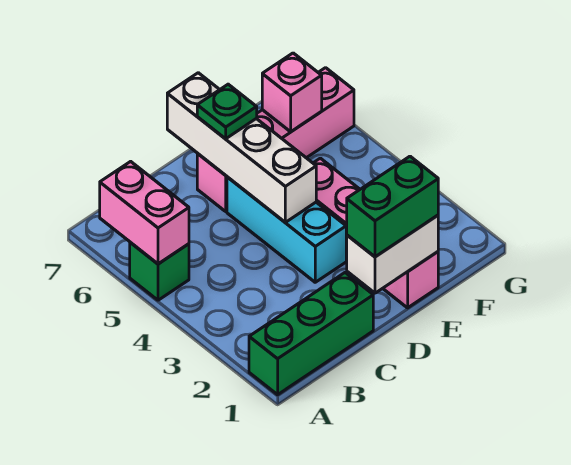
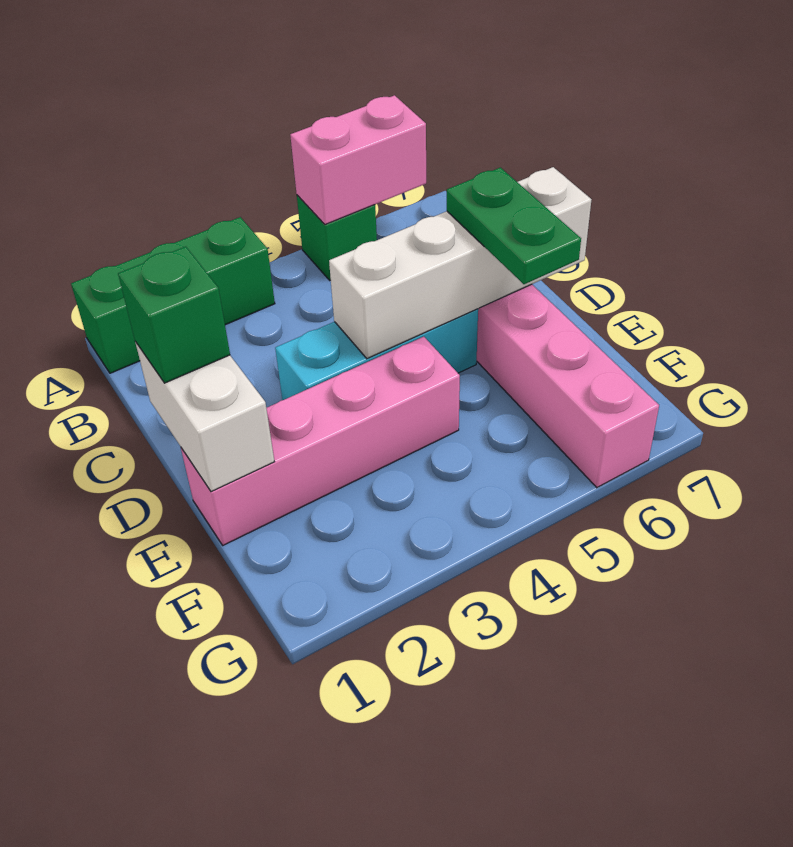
green brick A1:C1 level 1 -> green brick A1:A3 level 1
green brick D1:E1 level 3 -> green brick D1 level 3
green plate D6 level 3 -> green plate D6:E6 level 3
pink brick F6 level 2 -> none

